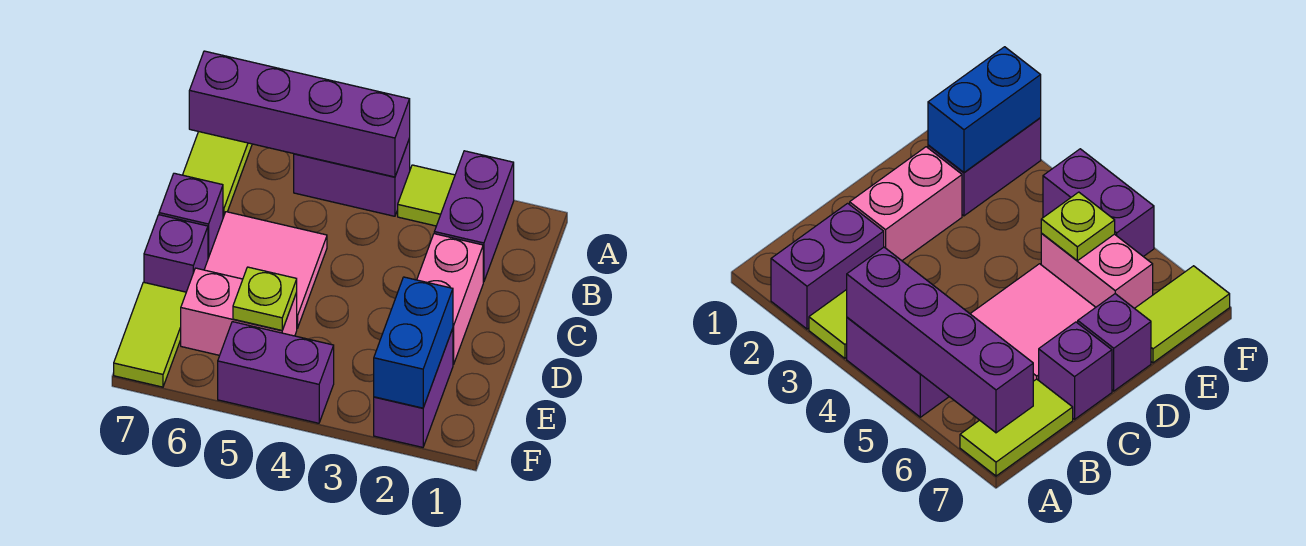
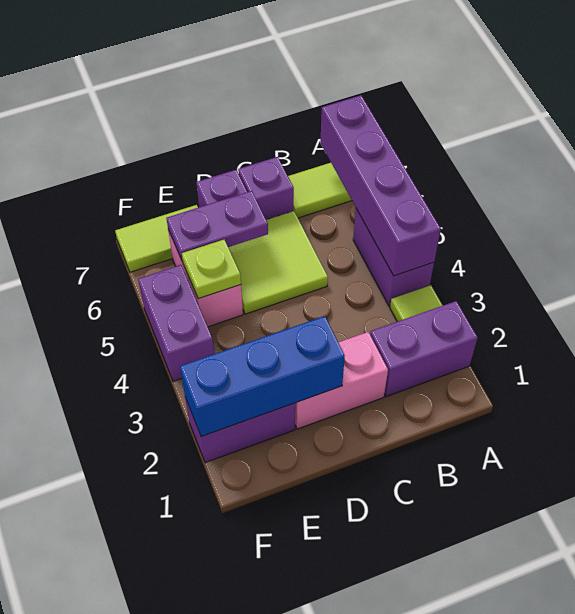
pink tile C5:D6 level 1 -> lime tile C5:D6 level 1
none -> purple plate D6:E6 level 2
blue brick E2:F2 level 2 -> blue brick D2:F2 level 2

